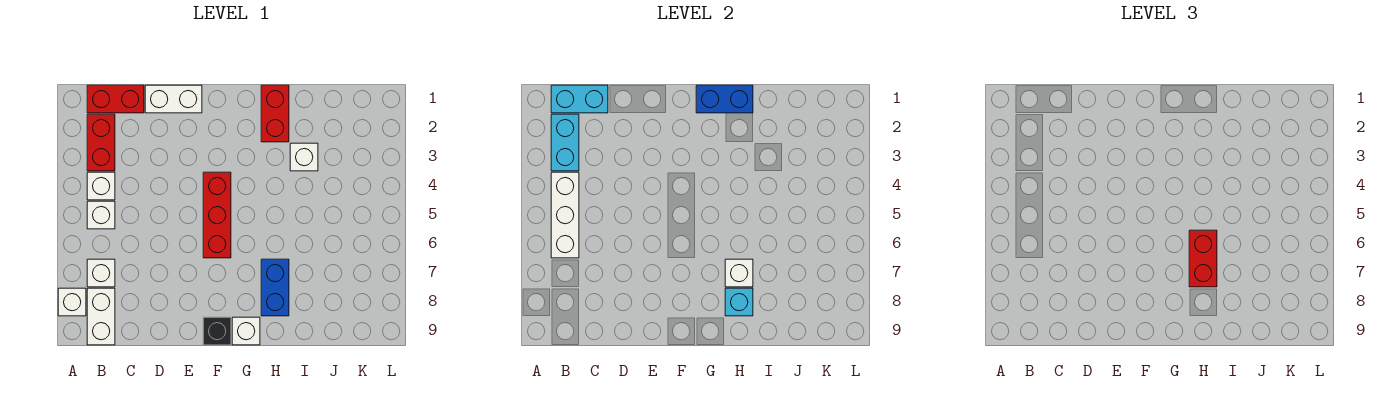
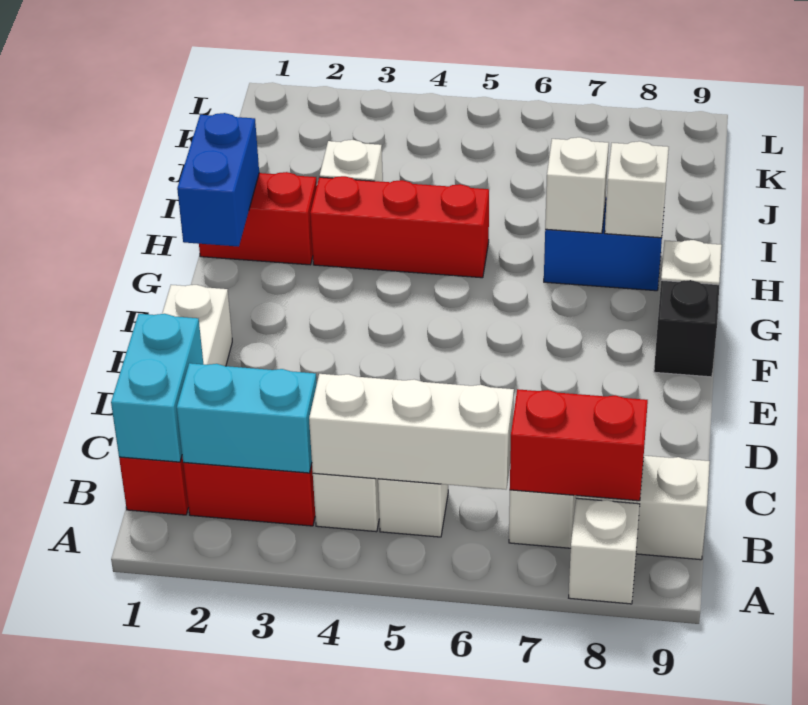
red brick F4:F6 level 1 -> red brick H3:H5 level 1
red brick H6:H7 level 3 -> red brick B7:B8 level 2
cyan brick H8 level 2 -> white brick H8 level 2

